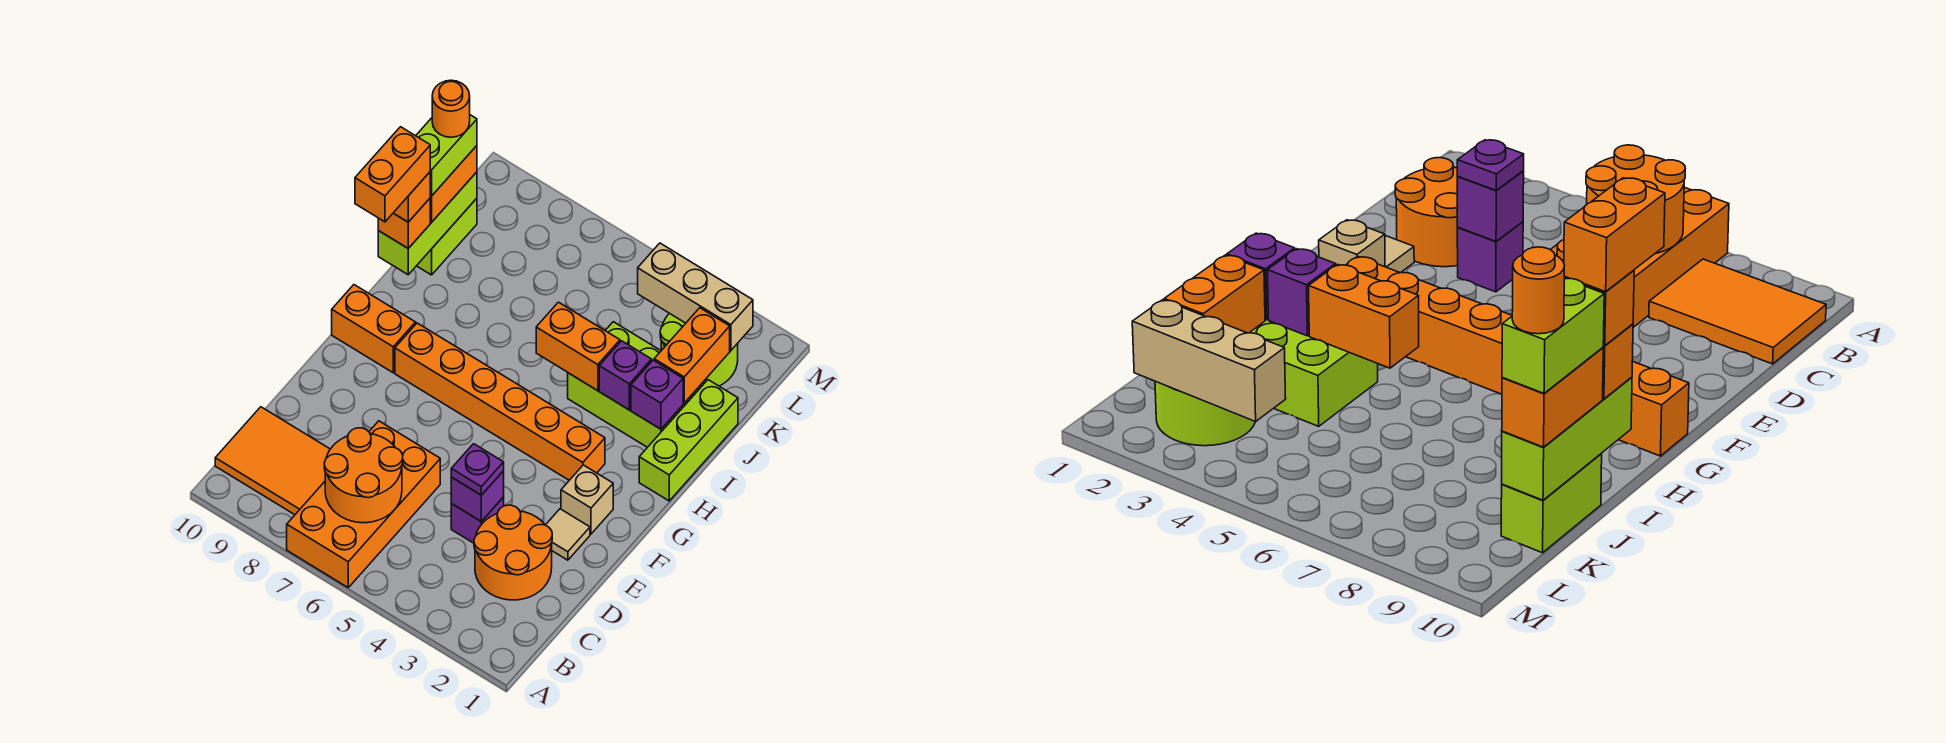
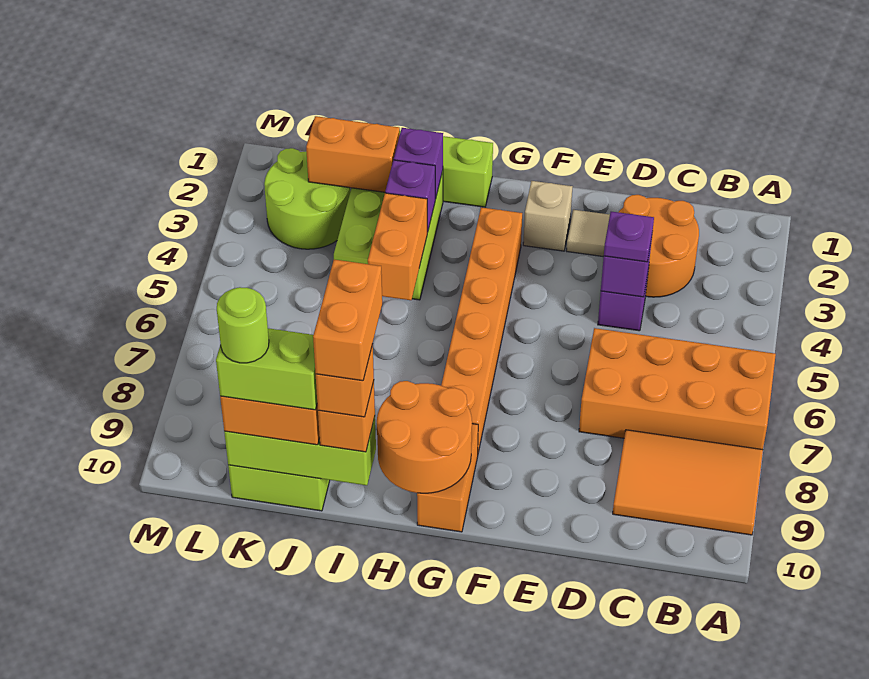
orange round brick B6:C7 level 2 -> orange round brick G9:H10 level 2
orange tile B8:C10 level 1 -> orange tile A8:C9 level 1
orange brick H10:I10 level 5 -> orange brick I9:I10 level 5
orange round brick K10 level 5 -> lime round brick K10 level 5
tan brick L2:L4 level 2 -> none

